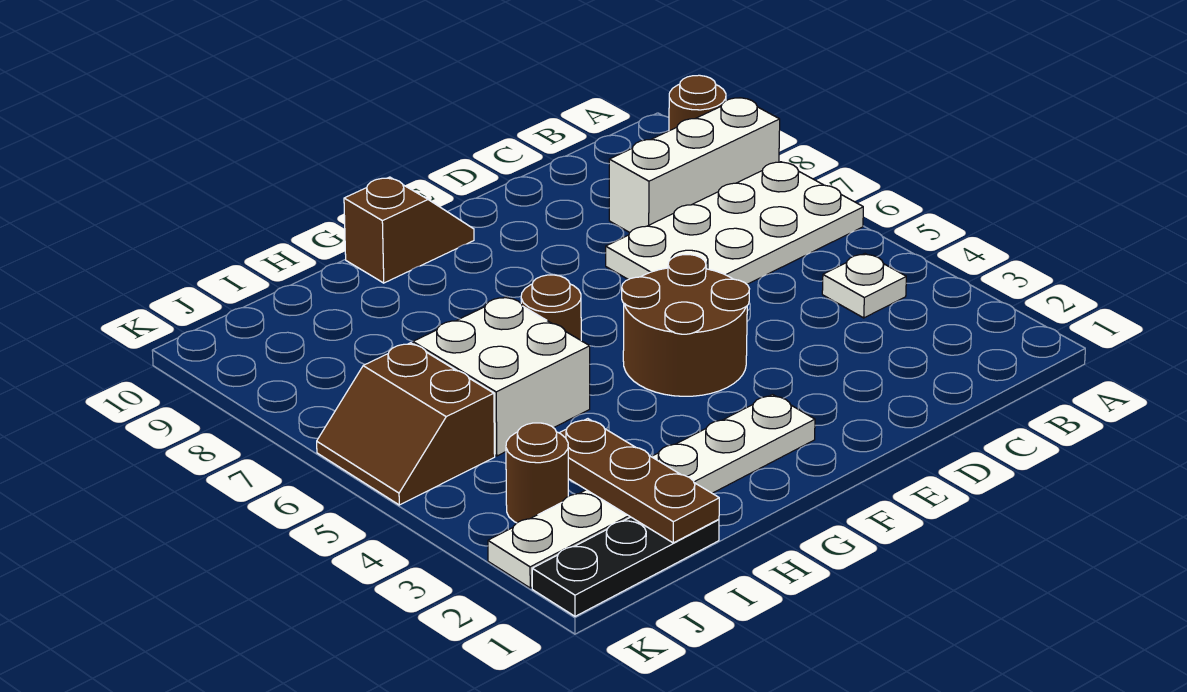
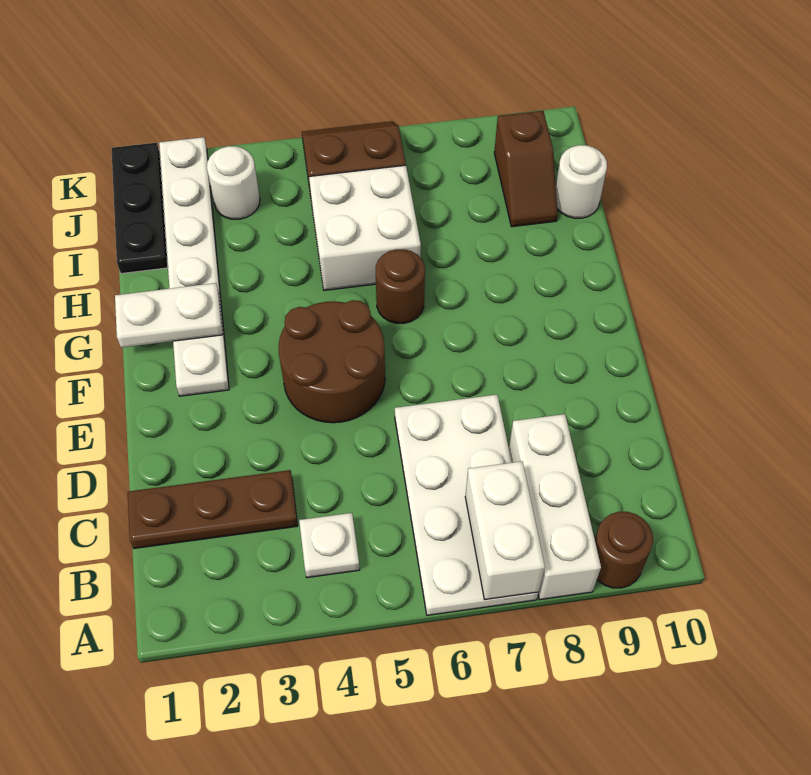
none -> white brick A7:B7 level 2
brown slope F10:G10 level 1 top G -> brown slope I9:J9 level 1 top J
none -> white plate G1:G2 level 2
brown plate I1:I3 level 2 -> brown plate C1:C3 level 1
none -> white round brick I10 level 1
brown round brick J3 level 1 -> white round brick J3 level 1

